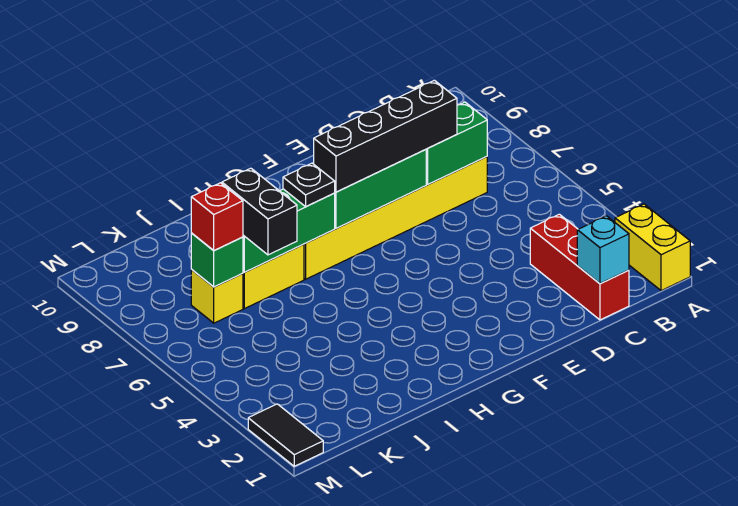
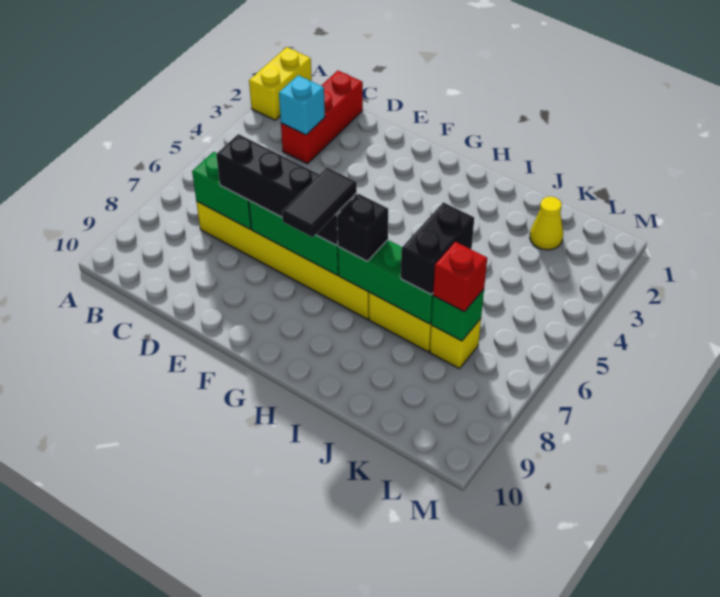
cyan brick C1 level 2 -> cyan brick C3 level 2
black plate H7 level 3 -> black brick H7 level 3
none -> yellow cone K2 level 1
black tile M1:M2 level 1 -> black tile G7:G8 level 4

